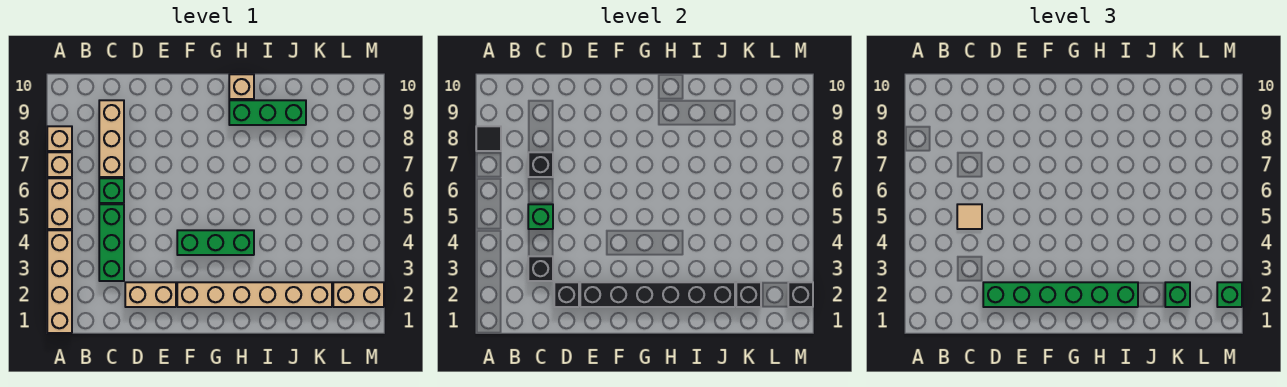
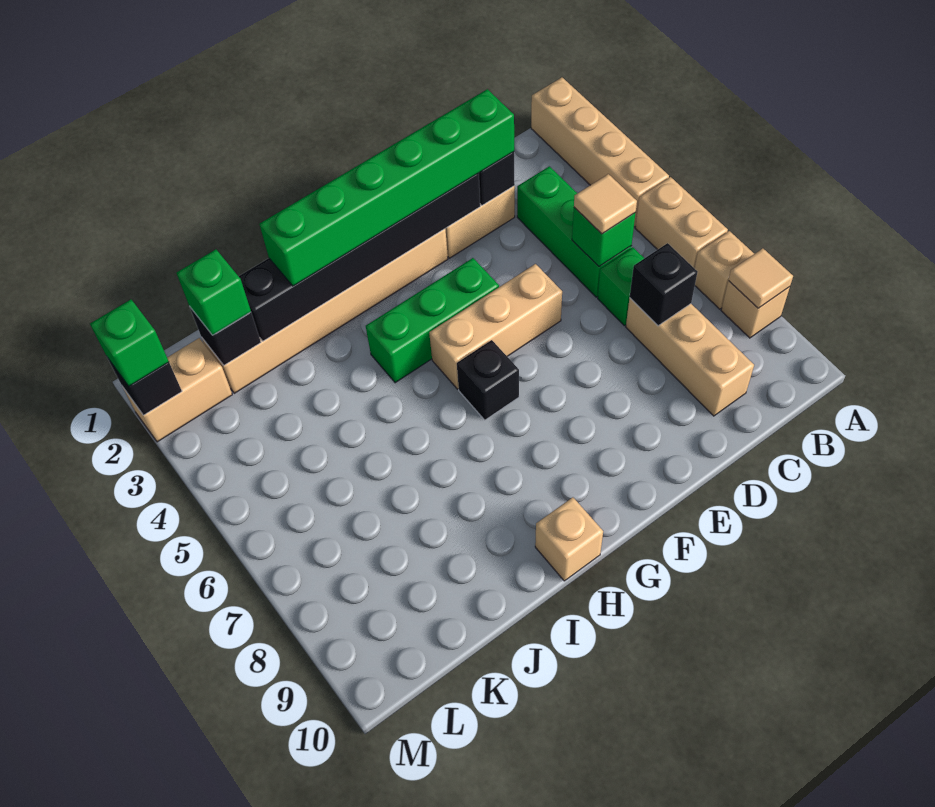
black tile A8 level 2 -> tan tile A8 level 2
black brick C3 level 2 -> black brick G6 level 1
none -> tan brick E5:G5 level 1
green brick H9:J9 level 1 -> none

